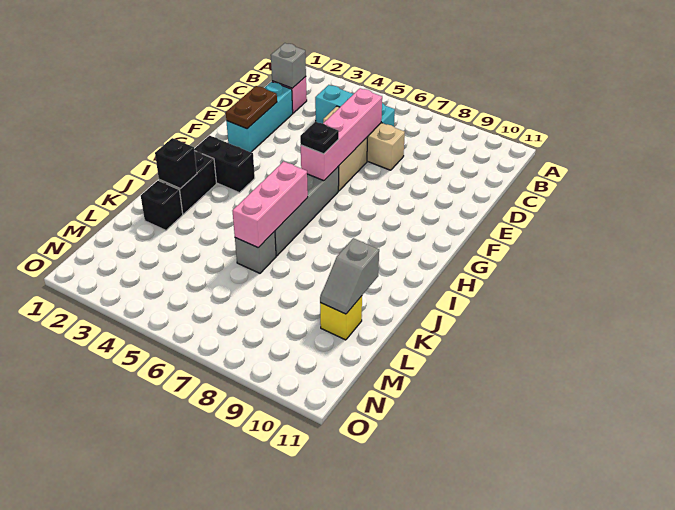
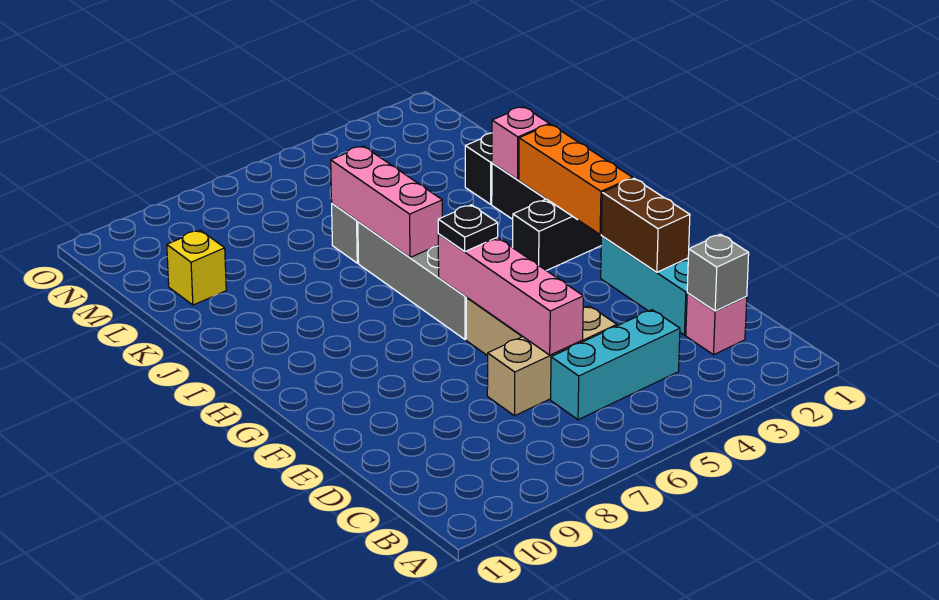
brown plate E2:F2 level 2 -> brown brick E2:F2 level 2
none -> orange brick G2:I2 level 2
black brick J2 level 2 -> pink brick J2 level 2
grey slope K10:L10 level 2 top K -> none

